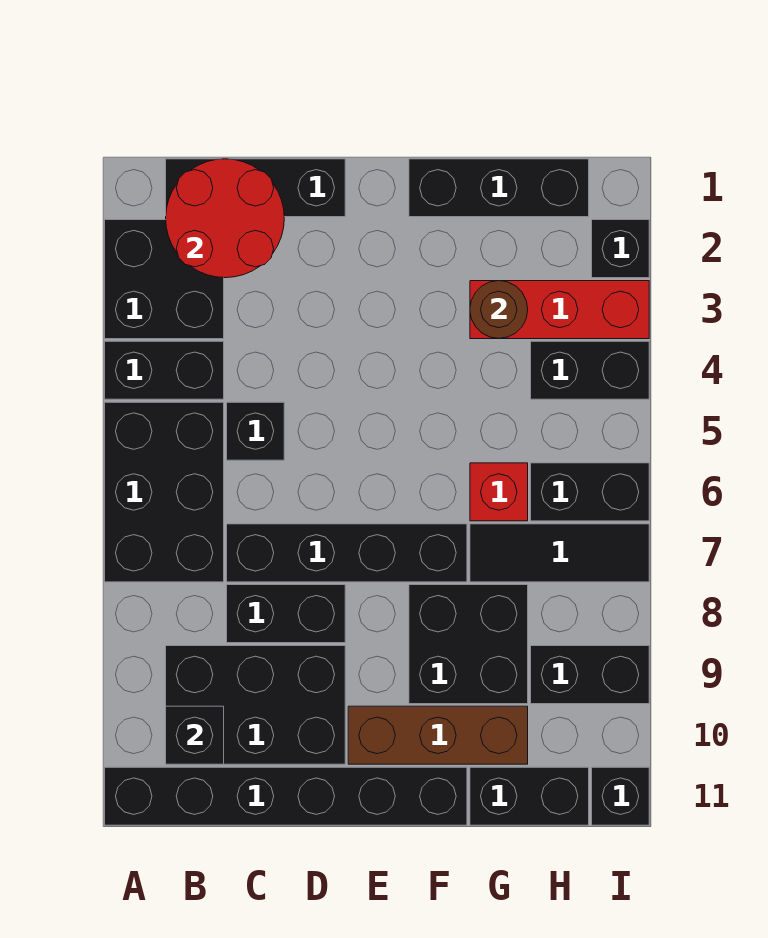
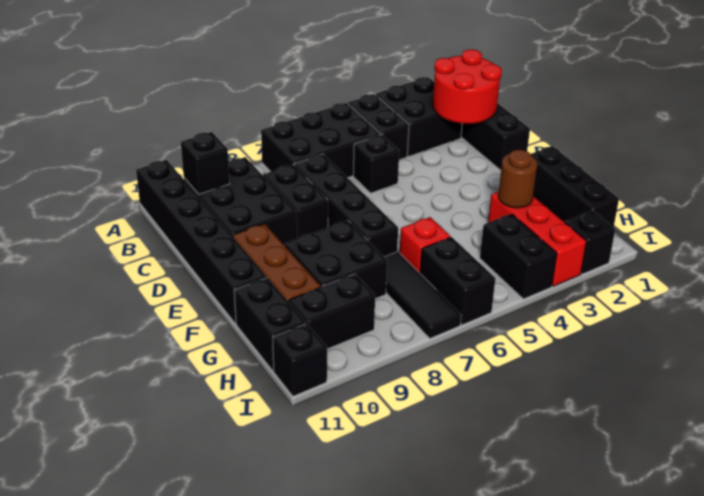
black brick H9:I9 level 1 -> black brick H9:H10 level 1

